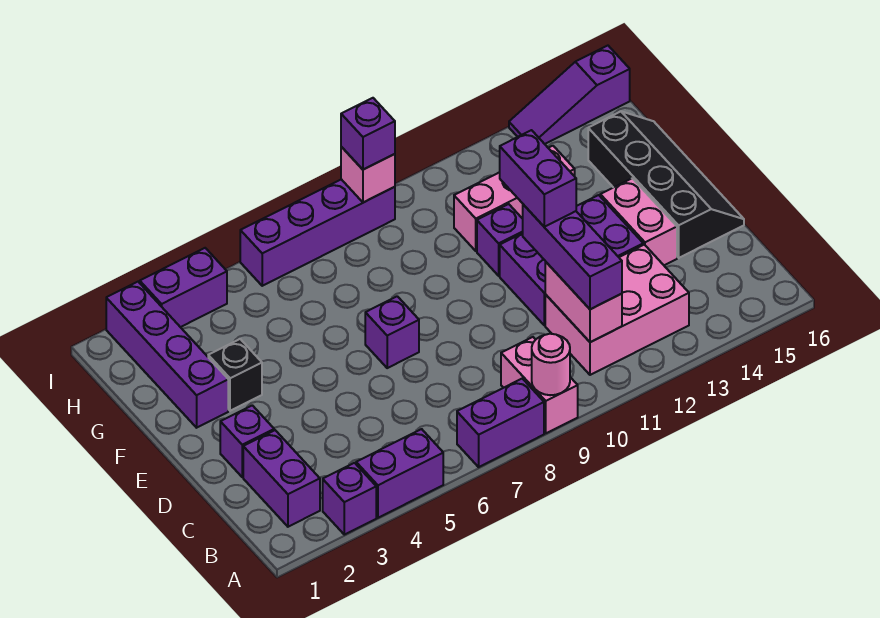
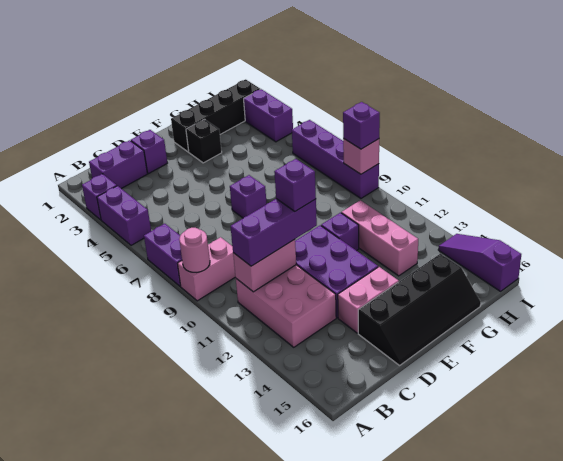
purple brick D11:E11 level 4 -> purple brick D11 level 4
purple brick F2:I2 level 1 -> black brick F2:I2 level 1

